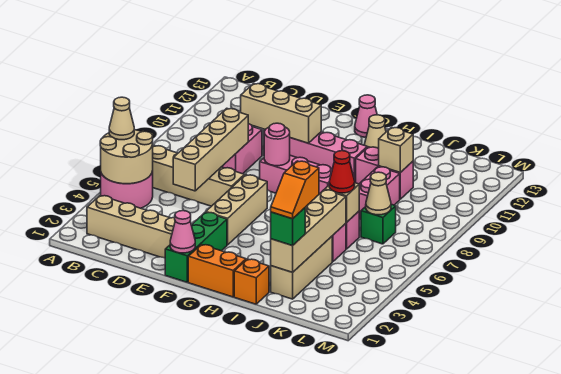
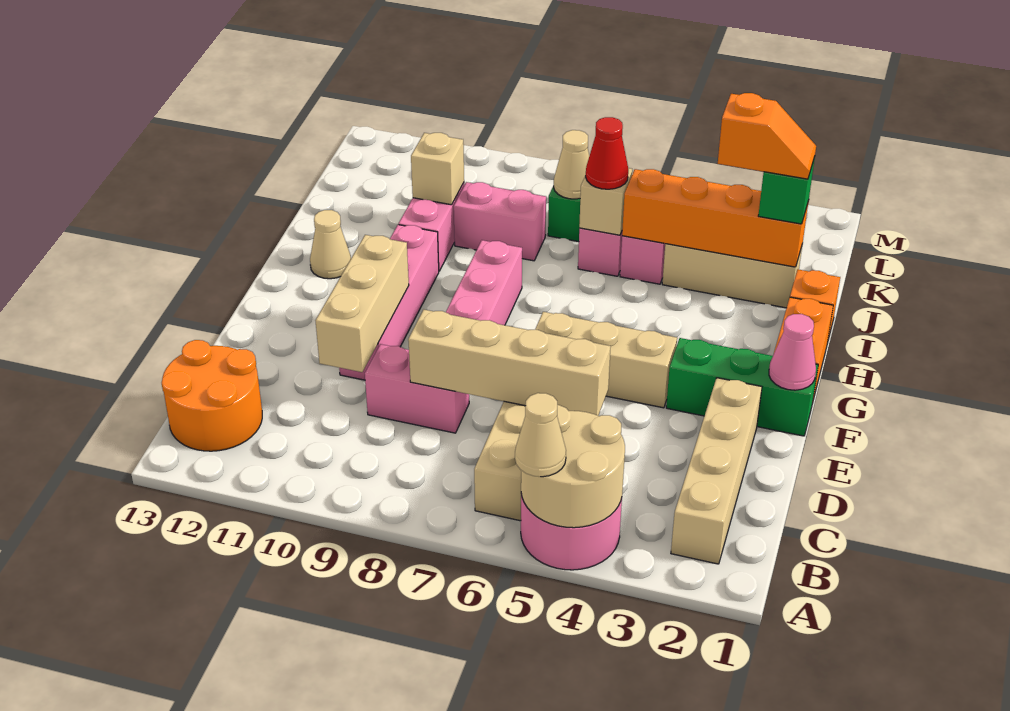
none -> orange round brick B12:C13 level 1
pink round brick F8 level 2 -> none
pink cone G13 level 1 -> none
tan brick J2:J5 level 2 -> orange brick J2:J5 level 2

